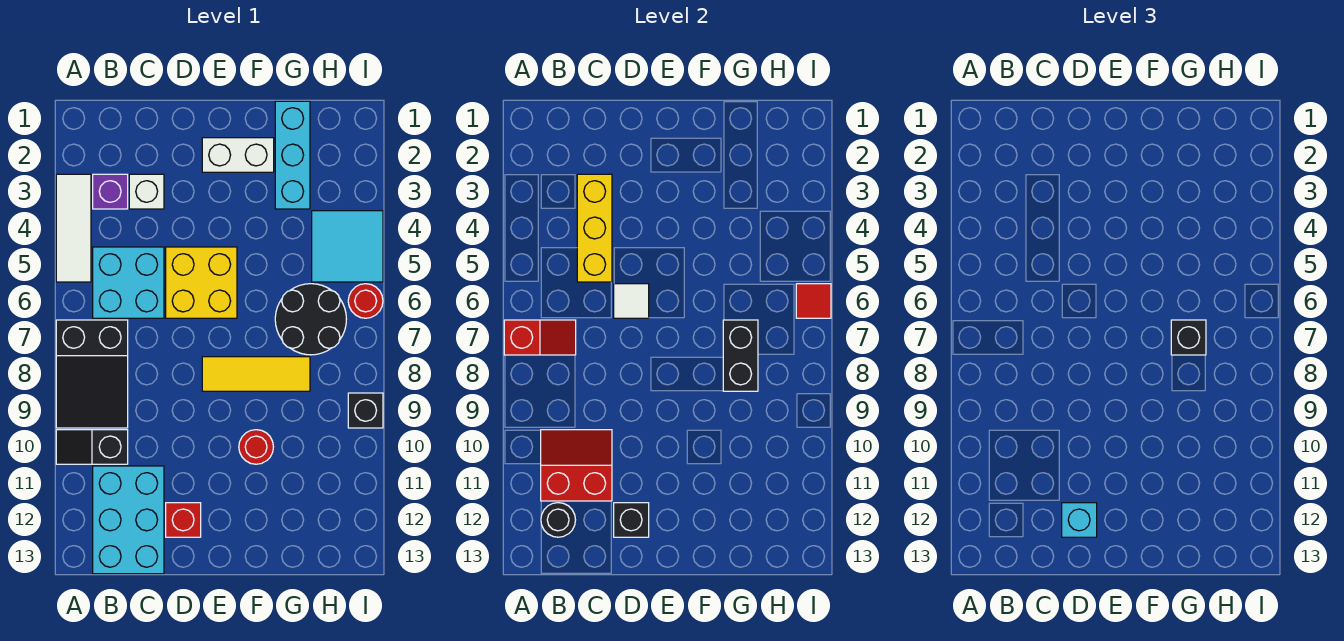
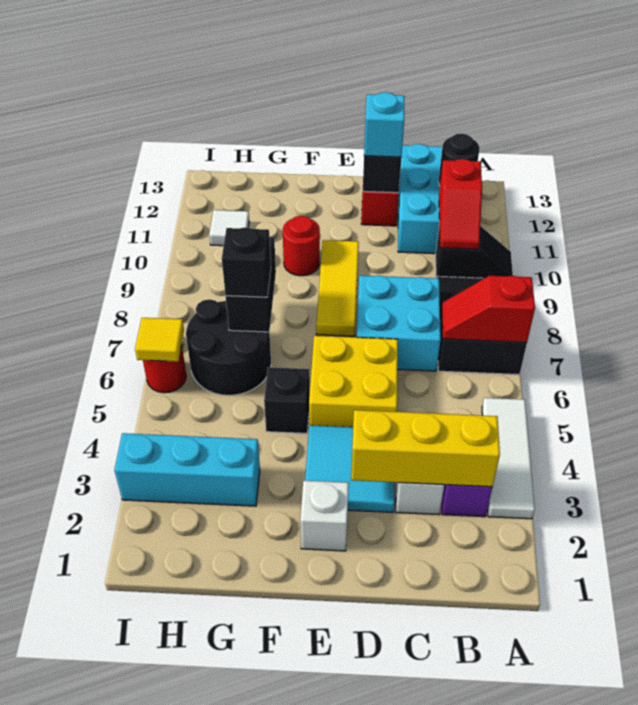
cyan brick B5:C6 level 1 -> cyan brick C7:D8 level 1
red slope B10:C11 level 2 top 11 -> red slope B10:B11 level 2 top 11
yellow brick C3:C5 level 2 -> yellow brick B3:D3 level 2
white tile D6 level 2 -> white tile H11 level 1
white brick E2:F2 level 1 -> white brick E2 level 1
yellow tile E8:G8 level 1 -> yellow tile E8:E10 level 1
cyan brick G1:G3 level 1 -> cyan brick G3:I3 level 1
cyan tile H4:I5 level 1 -> cyan tile D3:E4 level 1
red tile I6 level 2 -> yellow tile I6 level 2
black brick I9 level 1 -> black brick F5 level 1

